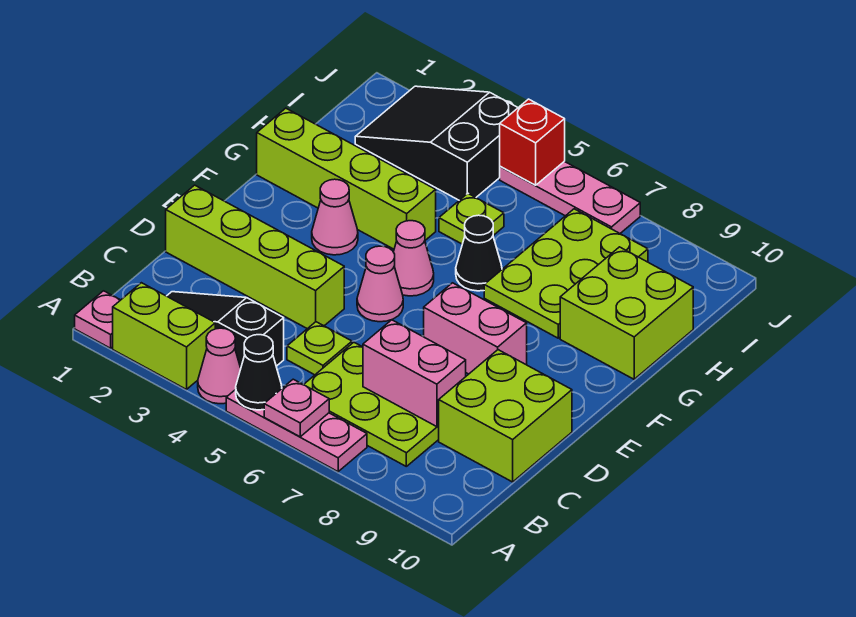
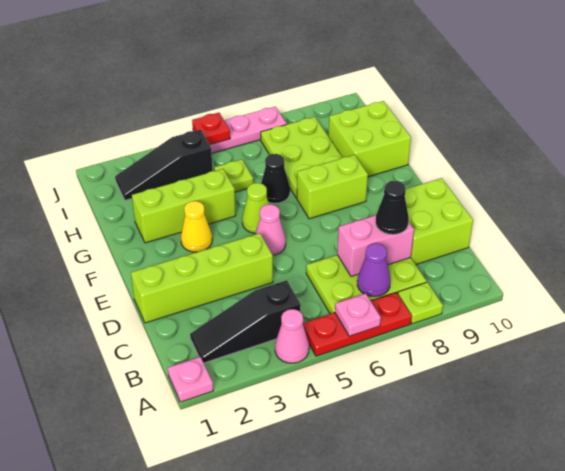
lime brick A2:A3 level 1 -> lime brick F7:F8 level 1
pink plate A5:A7 level 1 -> red plate A5:A7 level 1
black cone A5 level 2 -> black cone C8 level 3
none -> purple cone B7 level 2
lime plate C5 level 1 -> lime plate A8 level 1
pink brick E7:E8 level 1 -> none
pink cone F3 level 1 -> yellow cone F3 level 1
pink cone F5 level 1 -> lime cone F5 level 1
lime brick G1:G4 level 1 -> lime brick G2:G4 level 1
black slope I2:J4 level 1 top 4 -> black slope I2:I4 level 1 top 4
red brick J5 level 2 -> red plate J5 level 2

